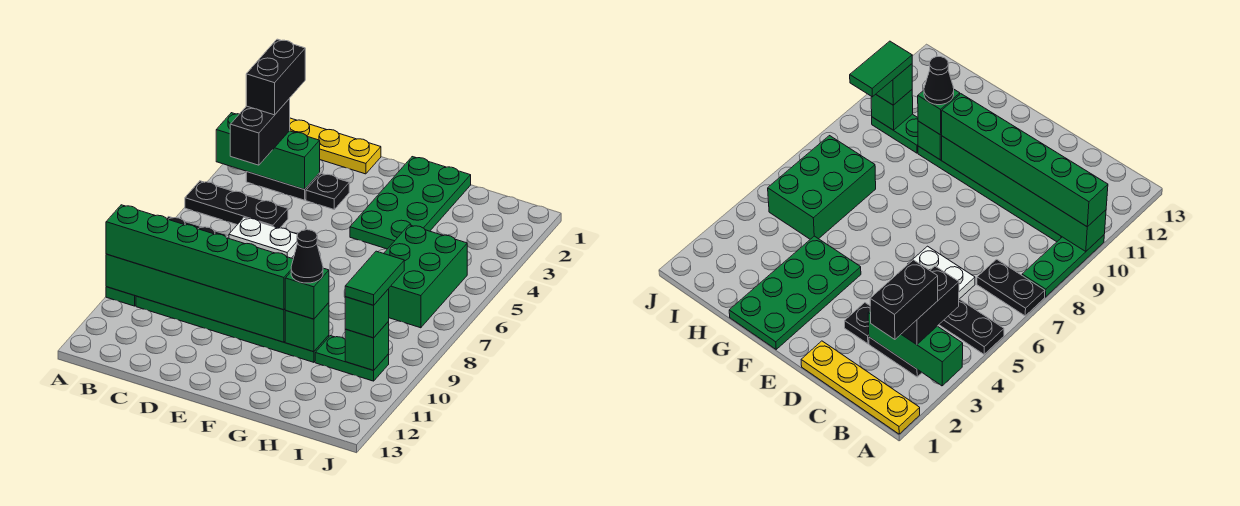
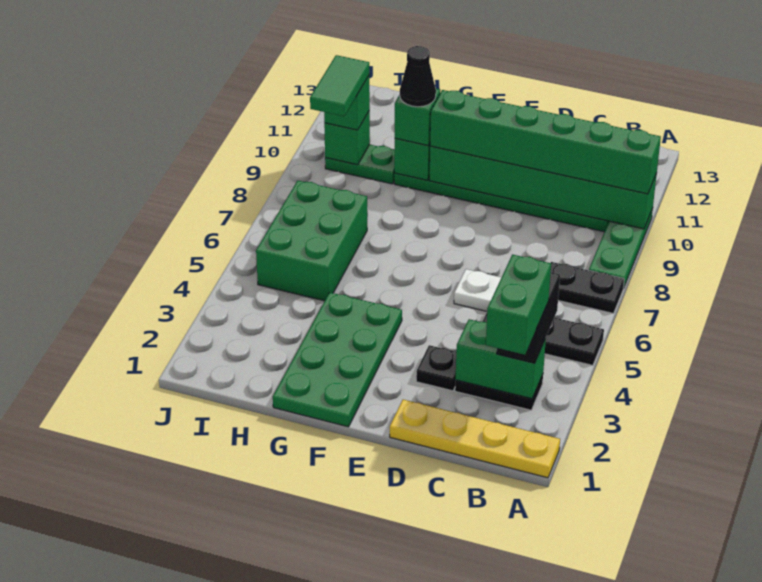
green brick A3:C3 level 2 -> green brick B3:C3 level 2
black brick B2:B3 level 4 -> green brick B2:B3 level 4

